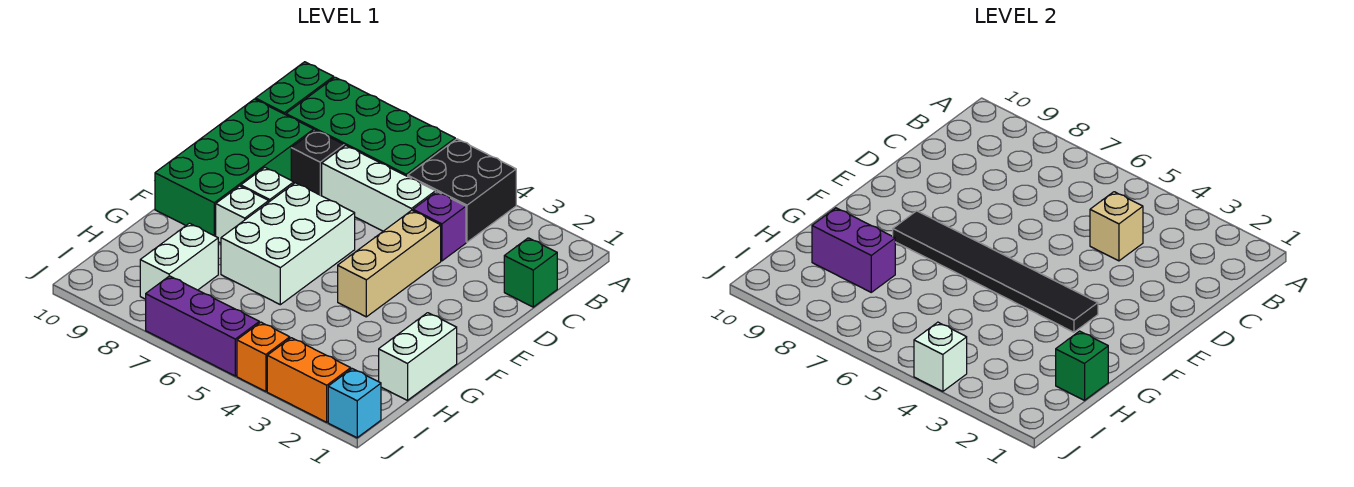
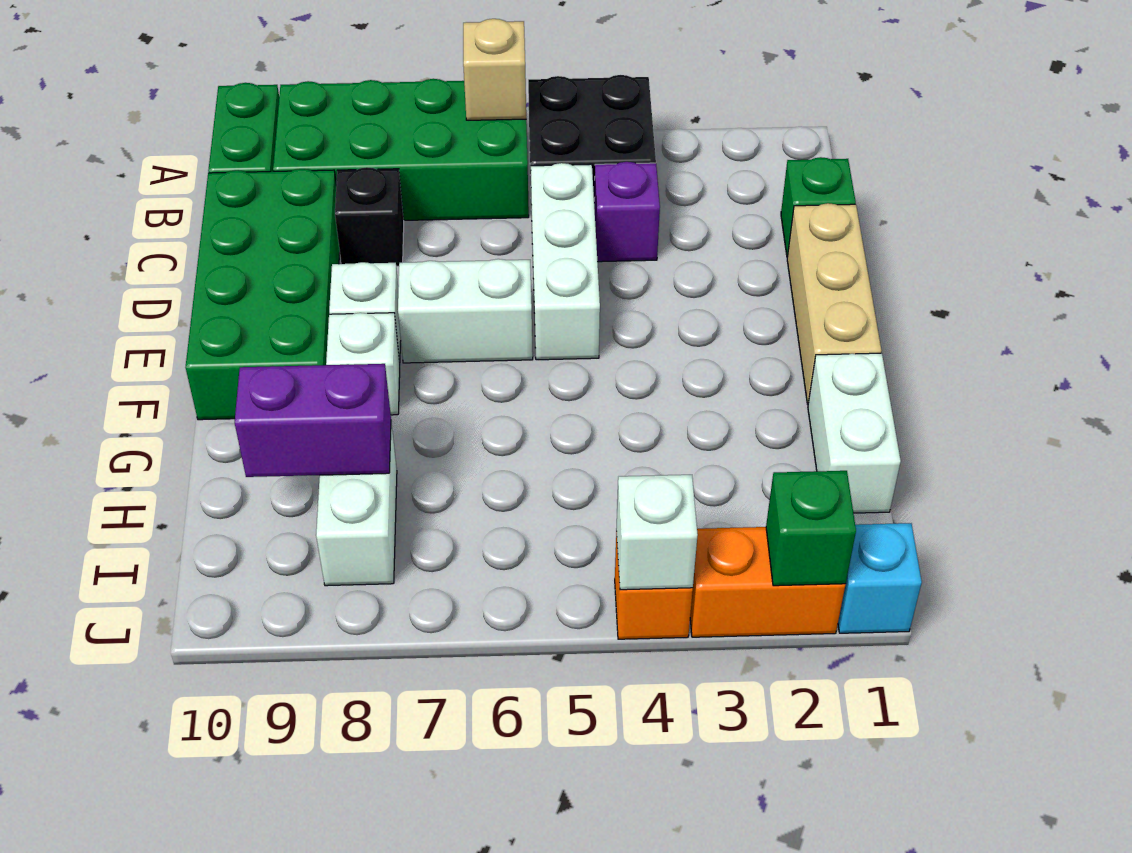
tan brick C4 level 2 -> tan brick A6 level 2
white brick C5:C7 level 1 -> white brick C5:E5 level 1
tan brick D4:F4 level 1 -> tan brick D1:F1 level 1
white brick E6:G7 level 1 -> white brick E6:E7 level 1
black tile F3:F8 level 2 -> none
green brick H1 level 2 -> green brick J2 level 2
purple brick J5:J7 level 1 -> none

